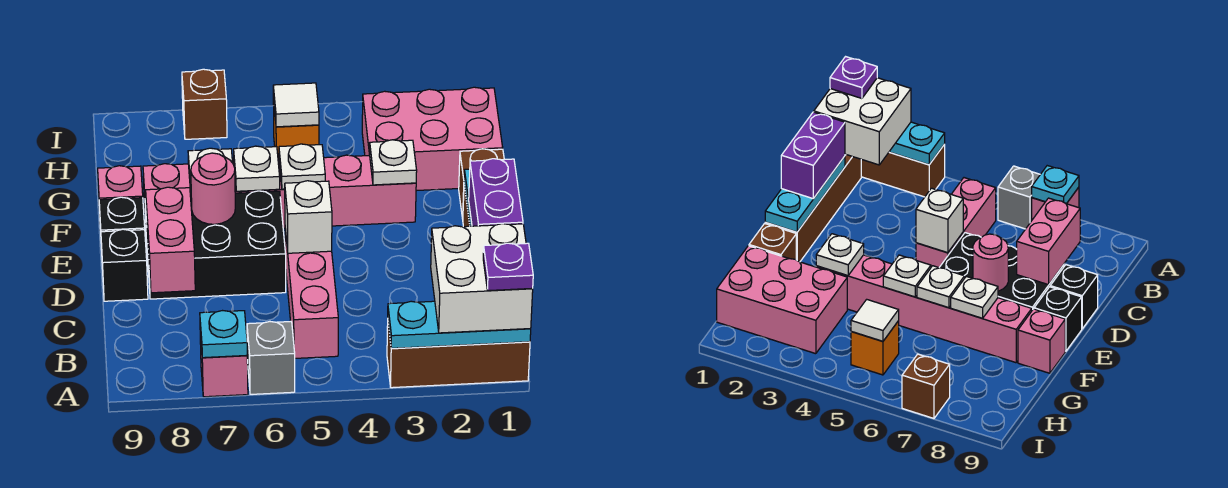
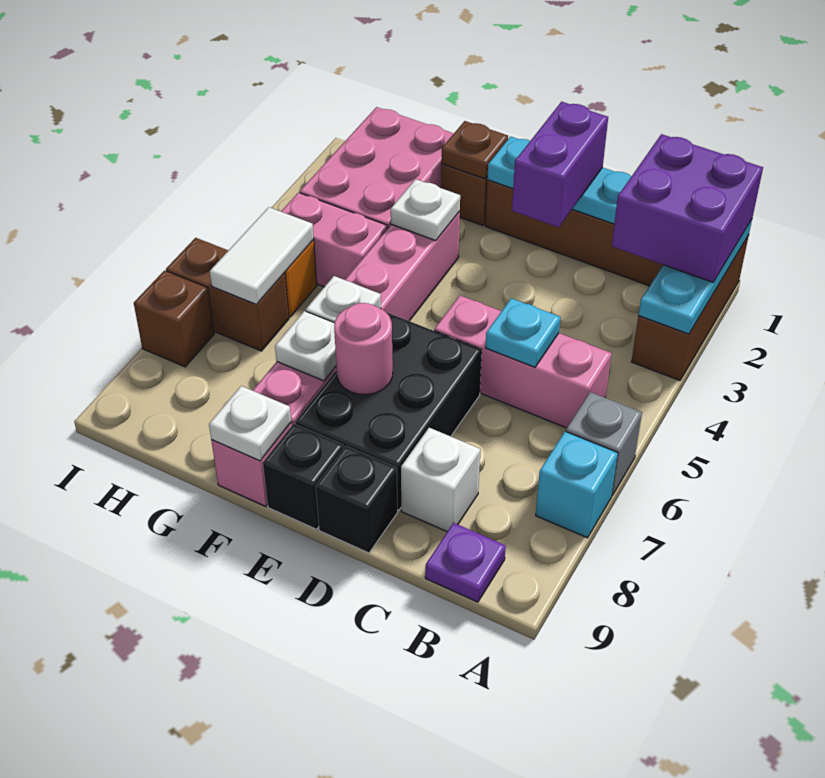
white brick A1:B2 level 3 -> purple brick A1:B2 level 3
purple plate A1 level 4 -> purple plate B9 level 1
pink brick A7 level 1 -> cyan brick A7 level 1
cyan plate A7 level 2 -> cyan plate C5 level 2
purple brick C1:D1 level 3 -> purple brick D1:D2 level 3
pink brick C8:D8 level 2 -> pink brick G4:H4 level 1
white brick D5 level 2 -> white brick C8 level 1
none -> brown plate F1 level 2
white plate F5 level 2 -> white plate F9 level 2
white tile H5 level 2 -> white tile H5:H6 level 2
none -> brown brick H6:I6 level 1

